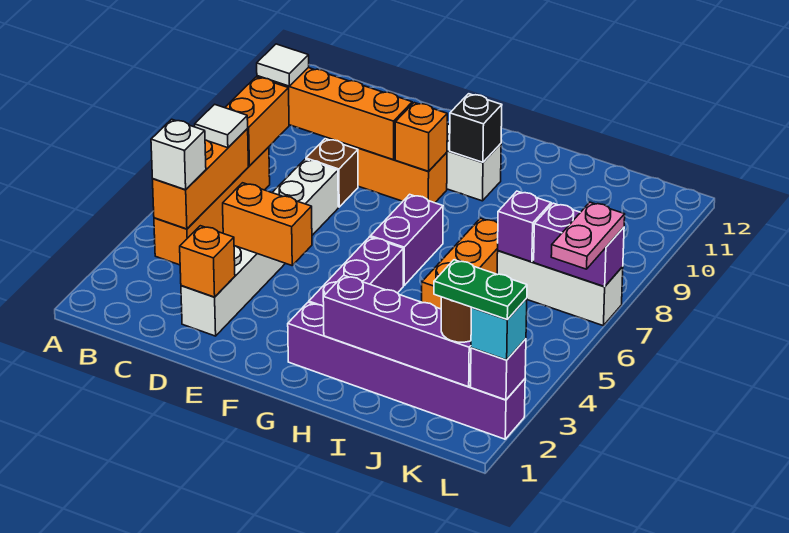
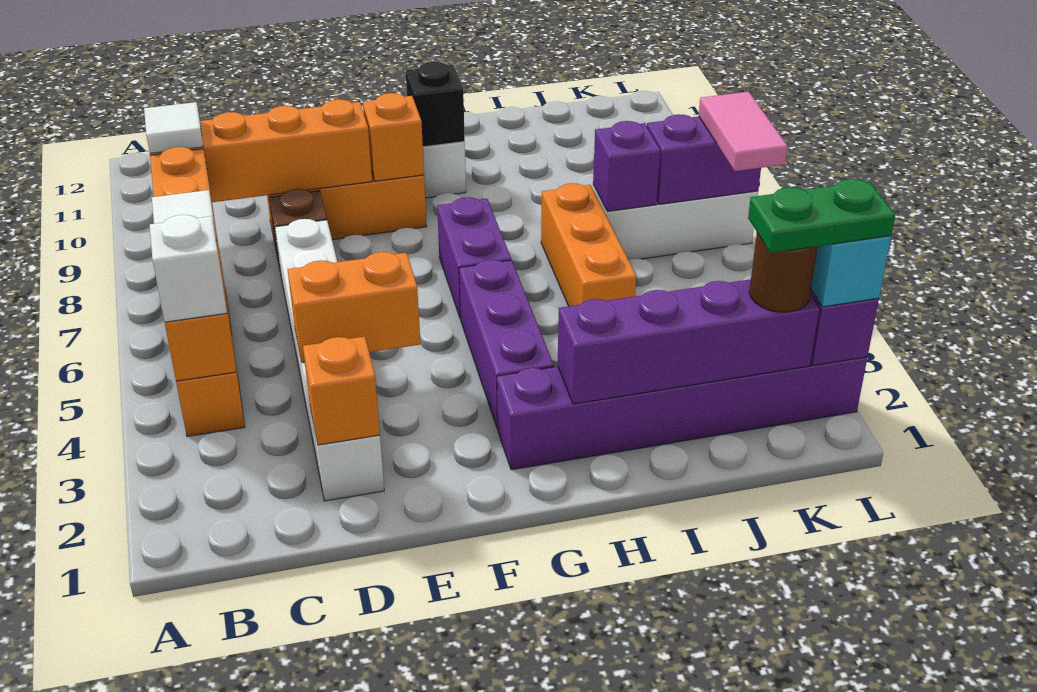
pink plate L6:L7 level 3 -> pink tile L6:L7 level 3

